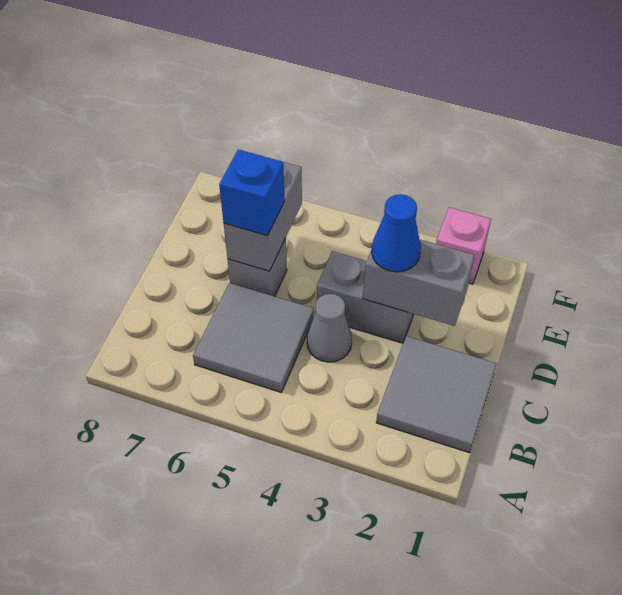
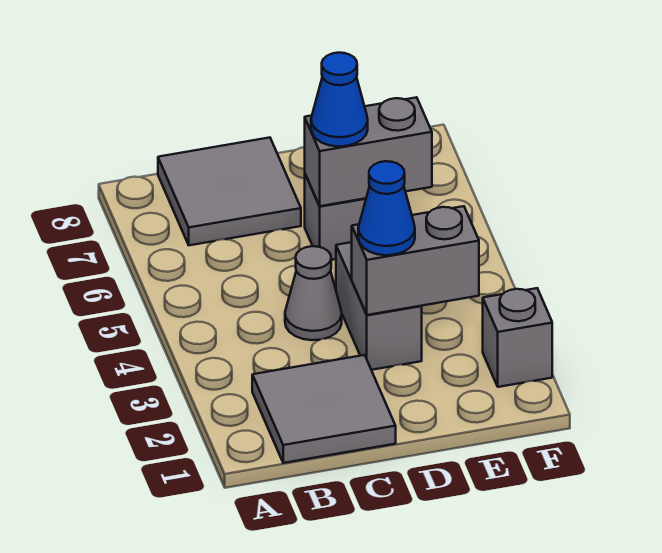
grey tile B5:C6 level 1 -> grey tile B7:C8 level 1
grey brick D2:D3 level 2 -> grey brick D3:E3 level 2
blue brick D6 level 3 -> blue cone D6 level 3
pink brick F2 level 1 -> grey brick F2 level 1

